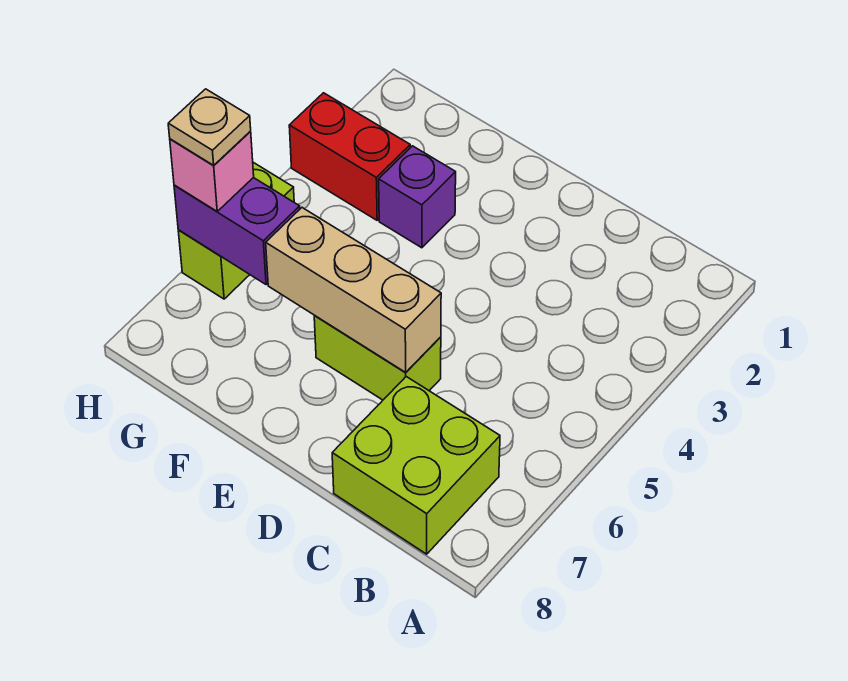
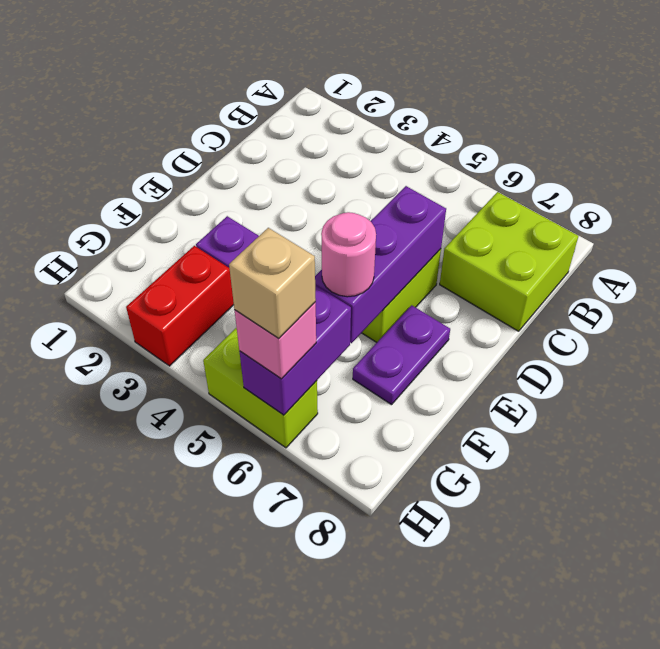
tan brick D6:F6 level 2 -> purple brick D6:F6 level 2
none -> purple plate E7:F7 level 1
none -> pink round brick F6 level 3
tan plate H6 level 4 -> tan brick H6 level 4

